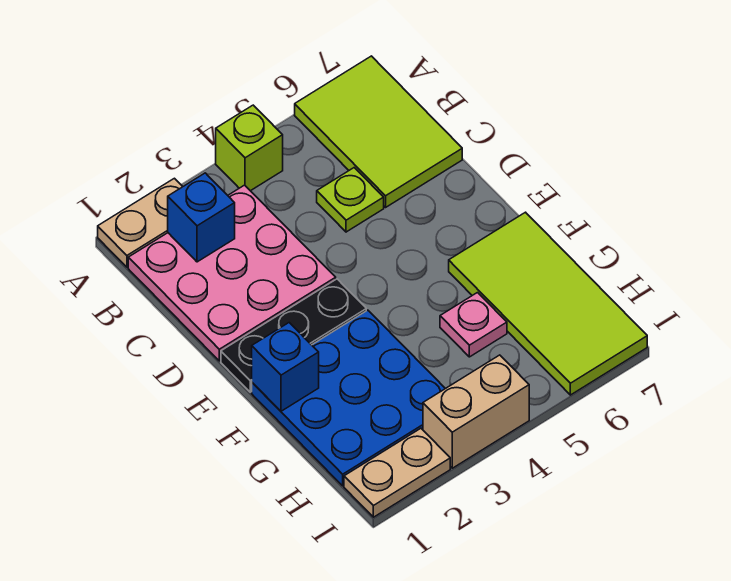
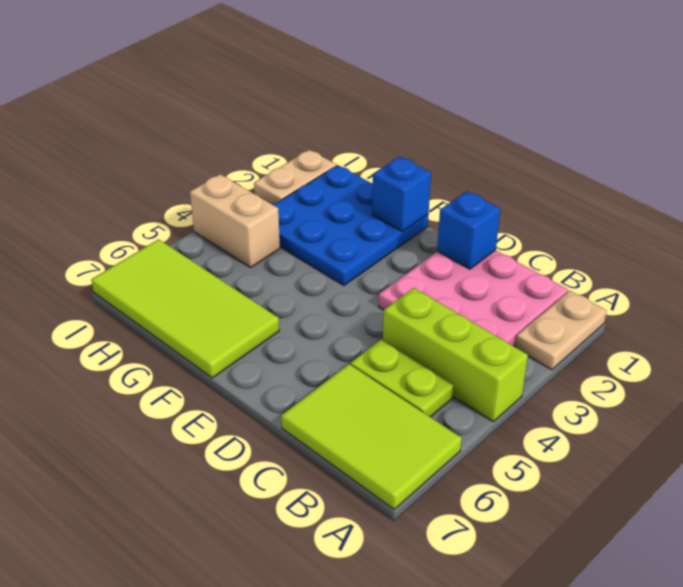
lime brick A4 level 1 -> lime brick A4:C4 level 1
blue brick B2 level 2 -> blue brick D1 level 2
lime plate C5 level 1 -> lime plate B5:C5 level 1
black plate E1:E3 level 1 -> none
pink plate G5 level 1 -> none
tan brick I3:I4 level 1 -> tan brick H4:I4 level 1

